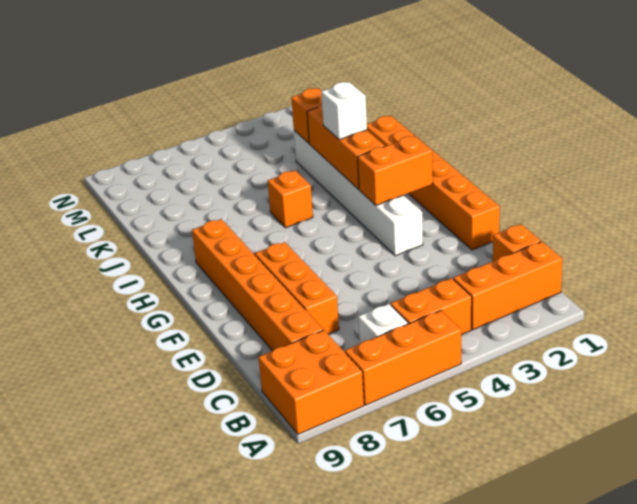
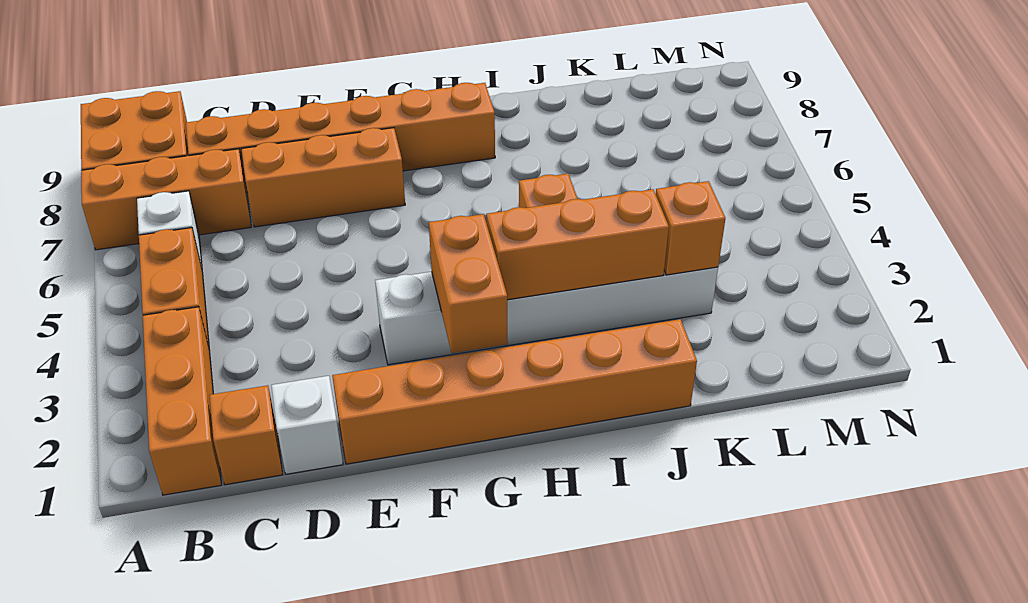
orange brick A5:A7 level 1 -> orange brick A7:C7 level 1
white brick I3 level 3 -> white brick D1 level 1

